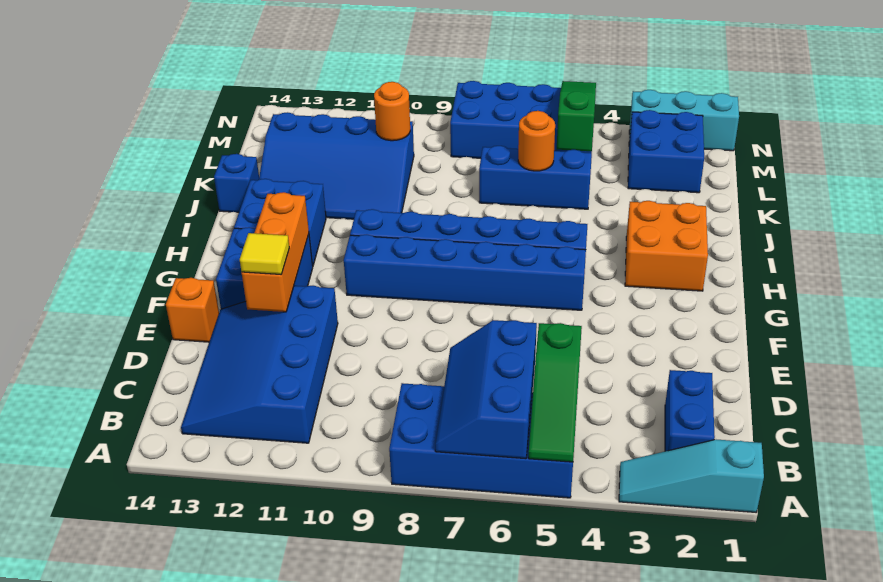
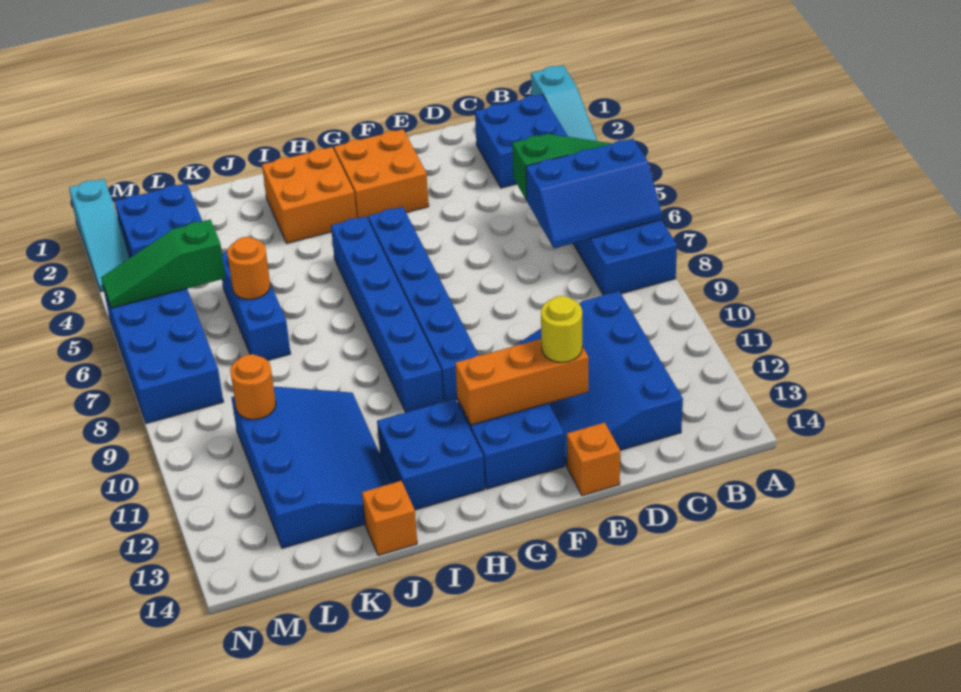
blue brick B2:C2 level 1 -> blue brick B2:C3 level 1
blue slope B11:E13 level 1 top 11 -> blue slope C10:E13 level 1 top C
yellow tile E12 level 3 -> yellow round brick E12 level 3
none -> orange brick F2:G3 level 1
blue brick J14 level 1 -> orange brick J14 level 1
cyan brick N1:N3 level 1 -> cyan slope N1:N3 level 1 top 1

